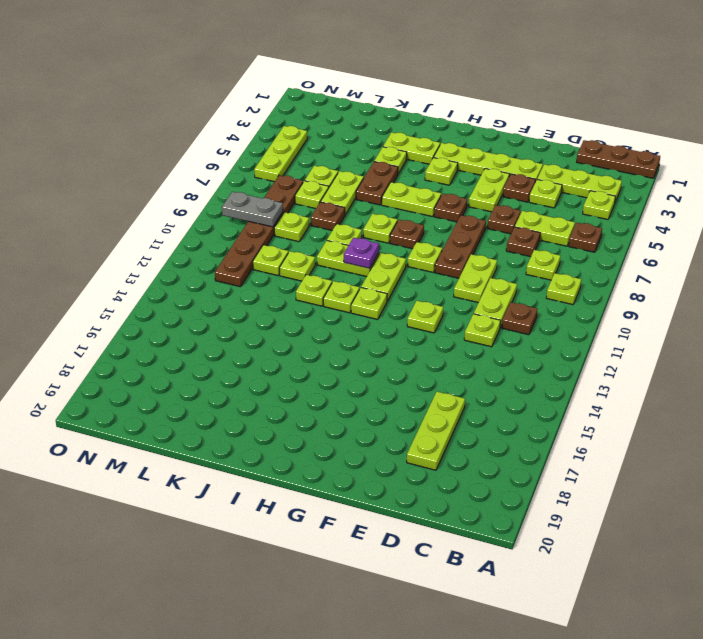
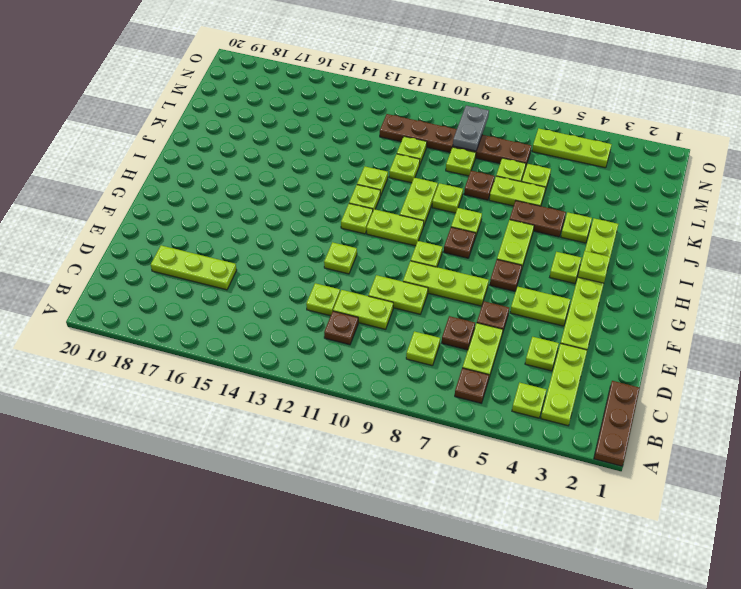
lime plate B9 level 1 -> lime plate H3 level 2
brown plate E4 level 1 -> none
brown plate F7:F9 level 1 -> lime plate F7:F9 level 1
purple plate I10 level 2 -> none

